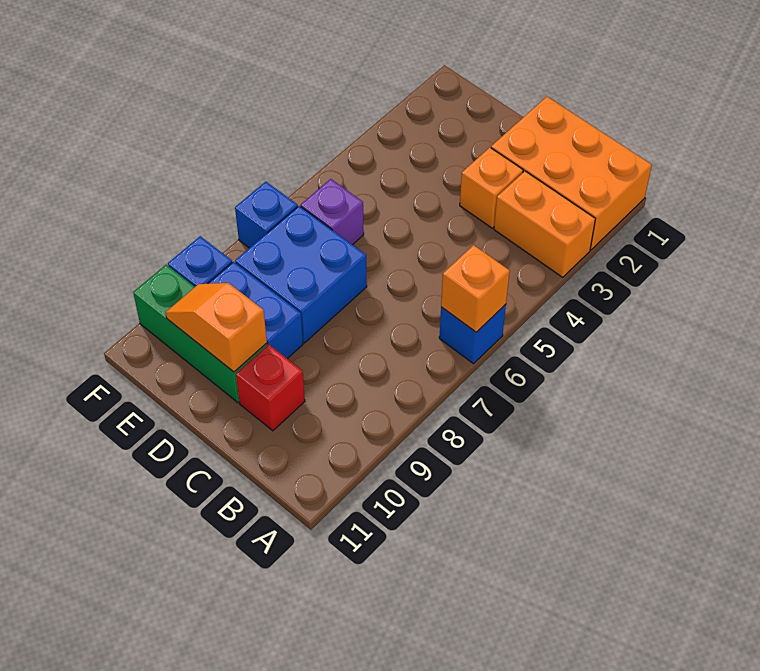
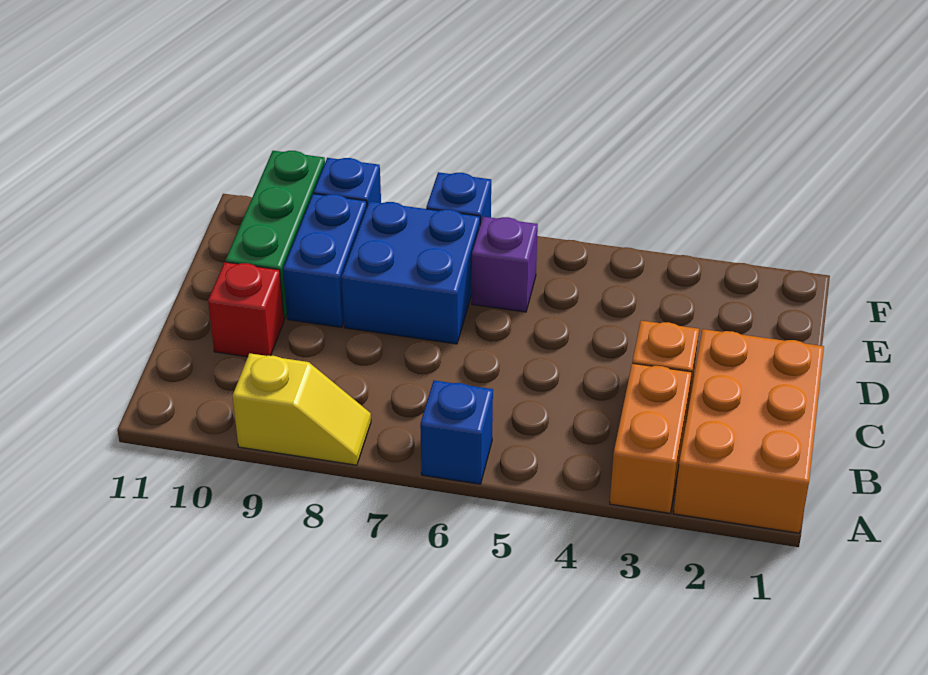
orange brick A6 level 2 -> none
none -> yellow slope A8:A9 level 1 top 9
orange slope D10:E10 level 2 top D -> none

